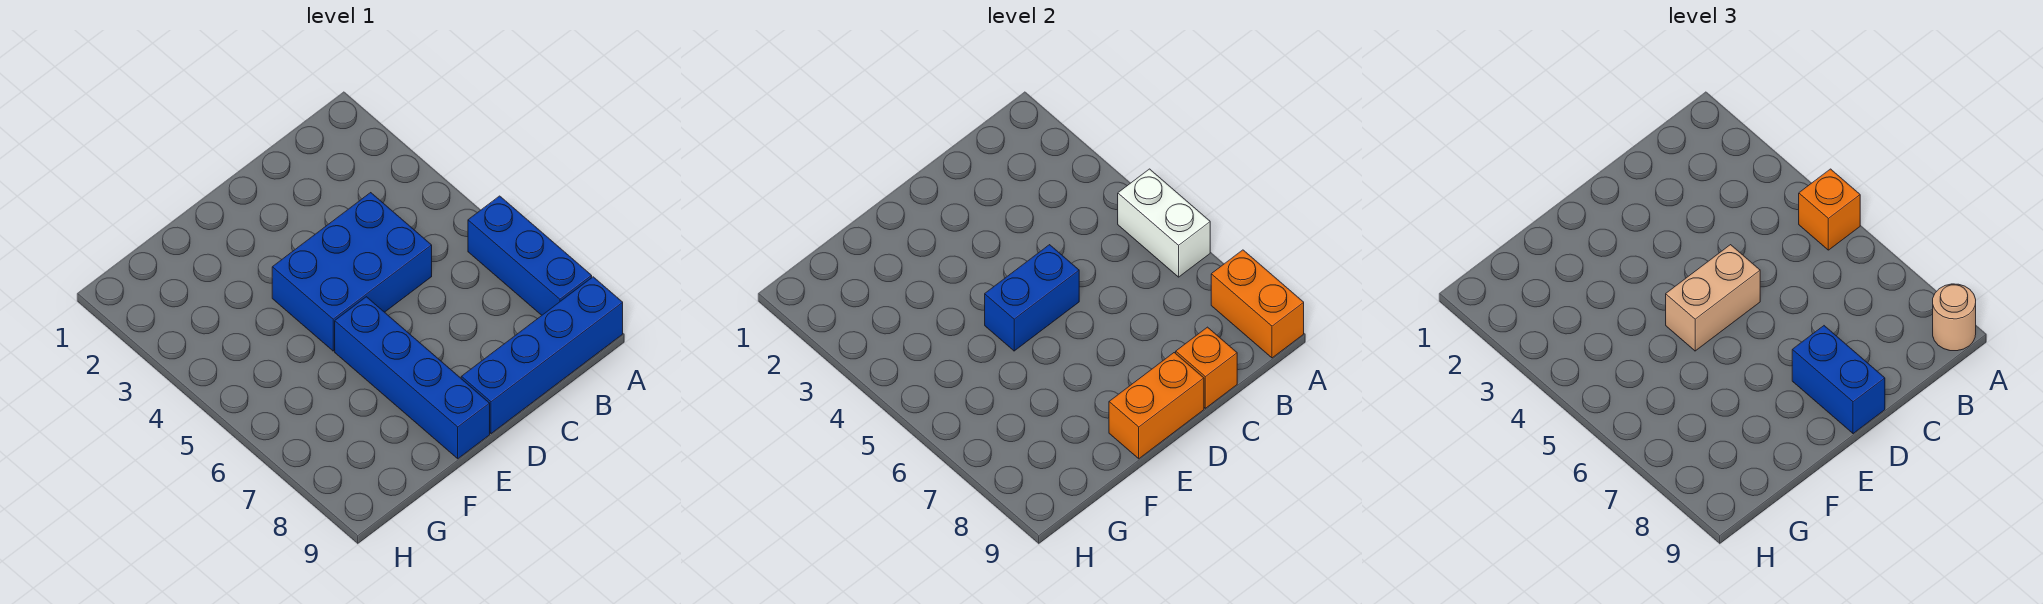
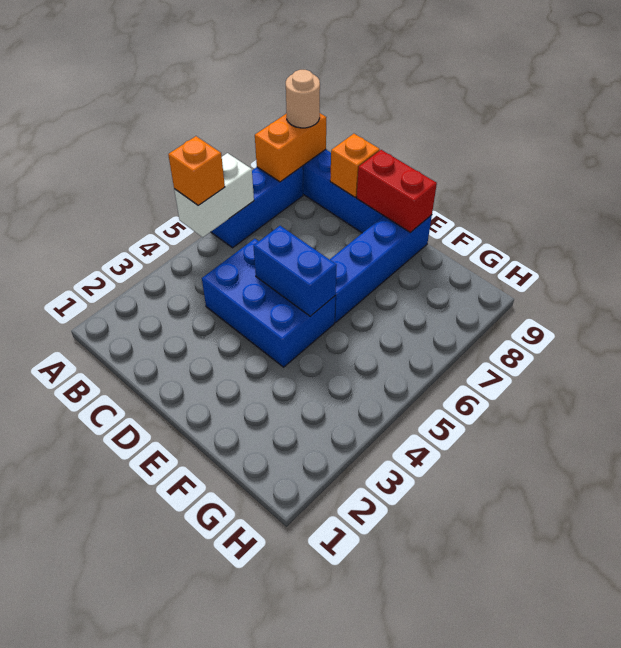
tan brick D5:E5 level 3 -> none
blue brick D8:D9 level 3 -> none
orange brick D9:E9 level 2 -> red brick D9:E9 level 2

